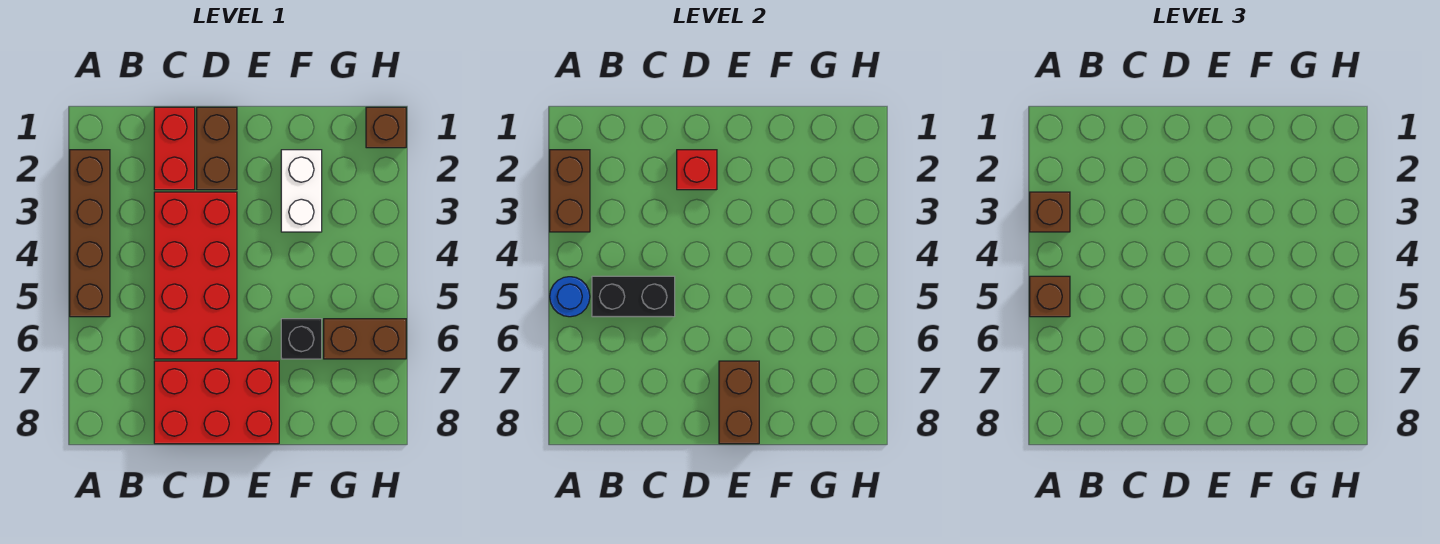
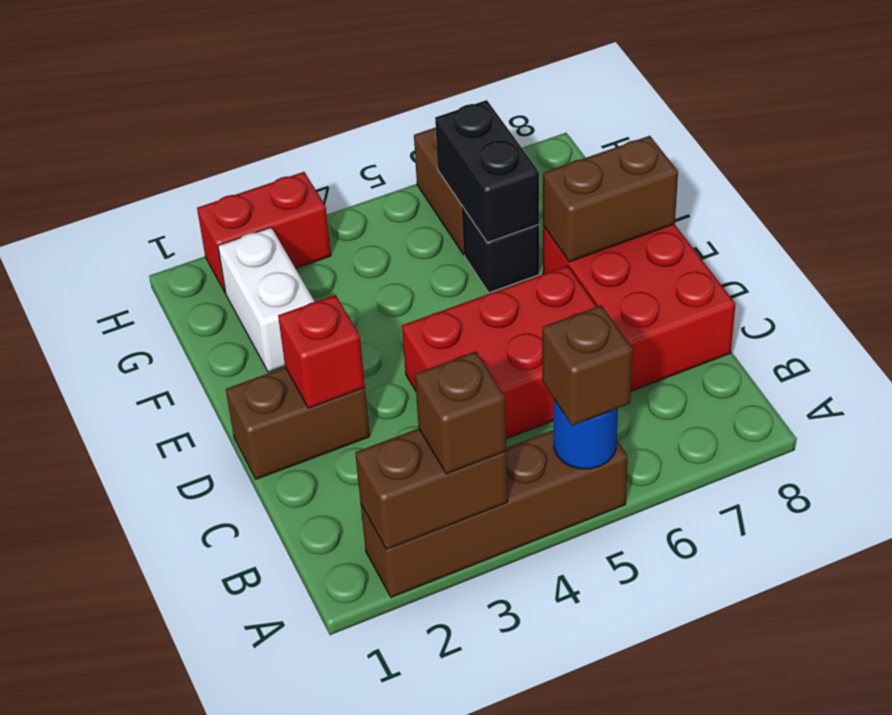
black brick B5:C5 level 2 -> black brick F6:G6 level 2
red brick C1:C2 level 1 -> red brick H2:H3 level 1
red brick C3:D6 level 1 -> red brick C4:D6 level 1
white brick F2:F3 level 1 -> white brick F2:G2 level 1
brown brick H1 level 1 -> none

